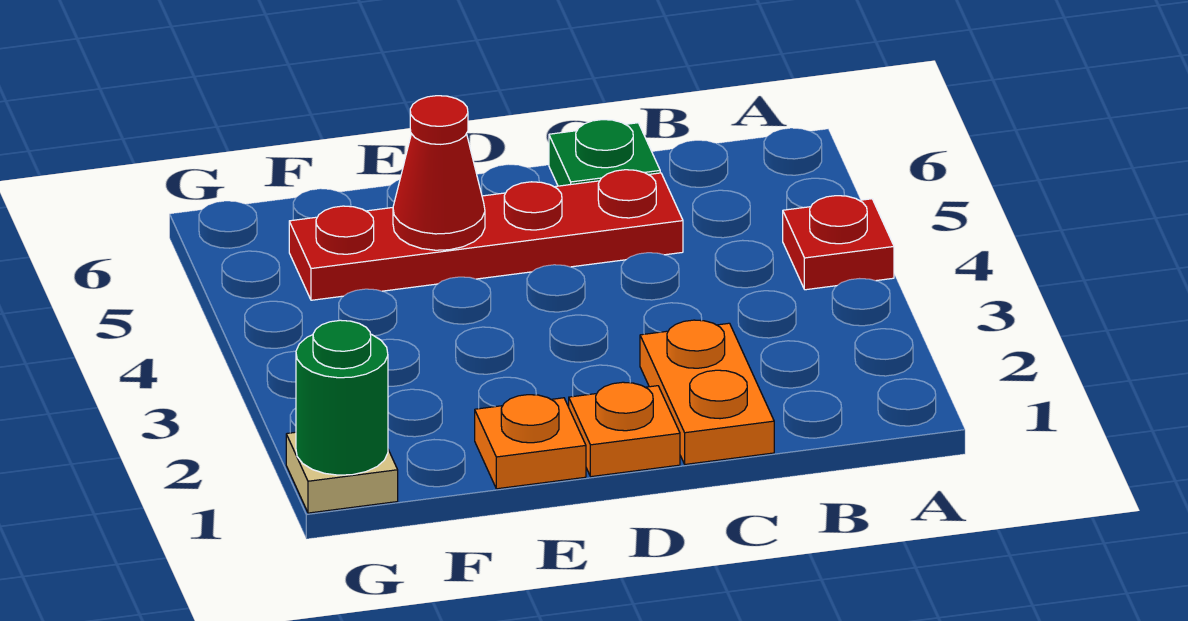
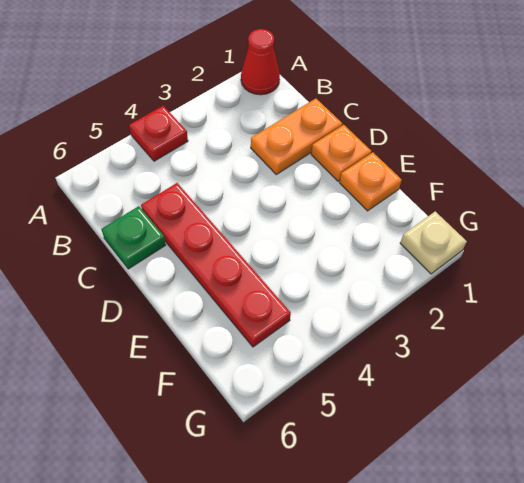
red cone E5 level 2 -> red cone A1 level 1
green round brick G1 level 2 -> none

